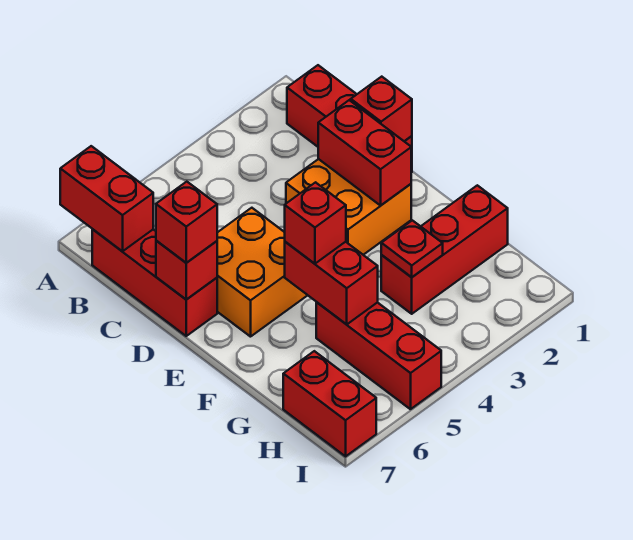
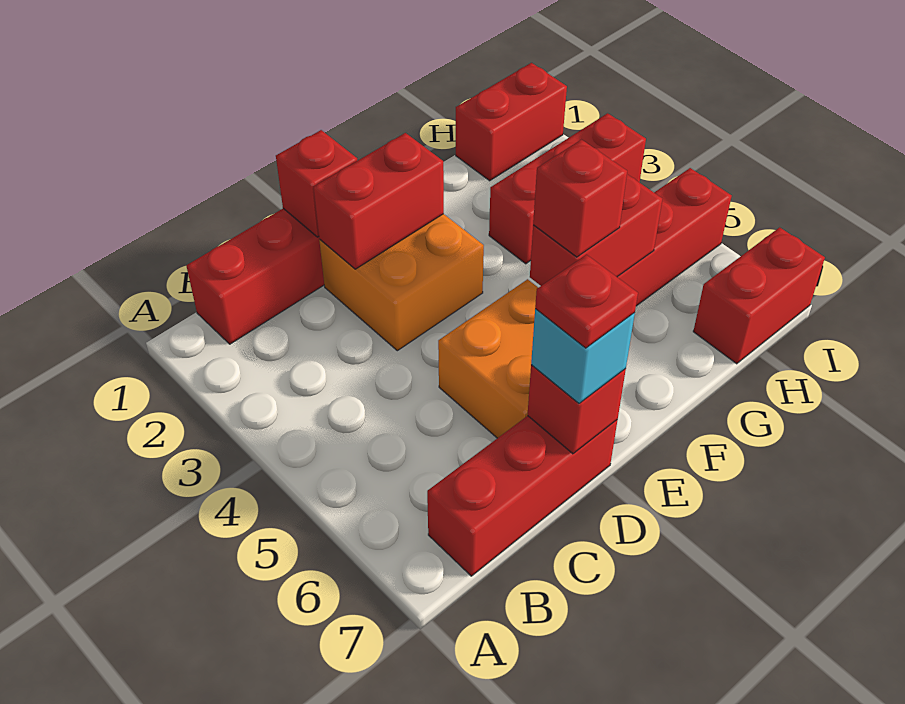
red brick A7:B7 level 2 -> red brick H1:I1 level 1
red brick D7 level 3 -> cyan brick D7 level 3
red brick G1:G3 level 1 -> red brick G3:I3 level 1
red plate G3 level 2 -> red plate D7 level 4

